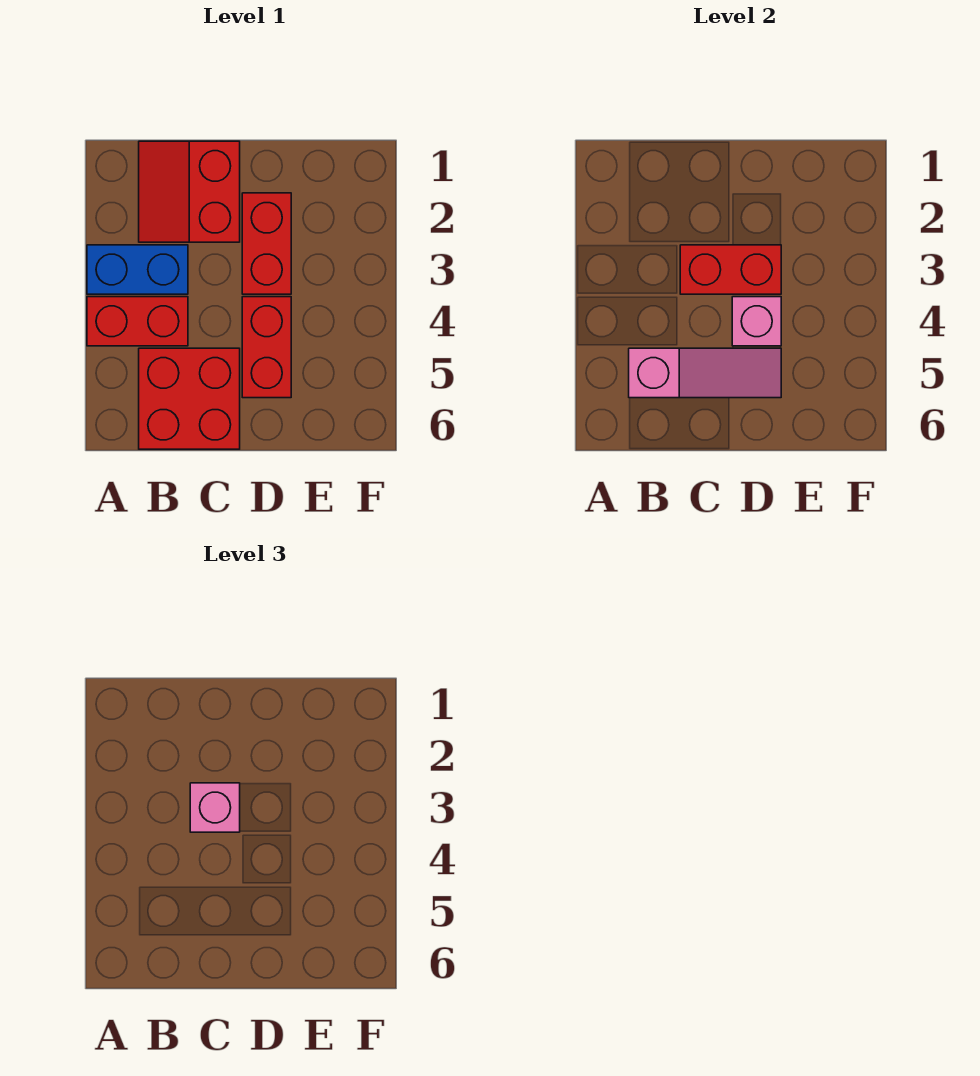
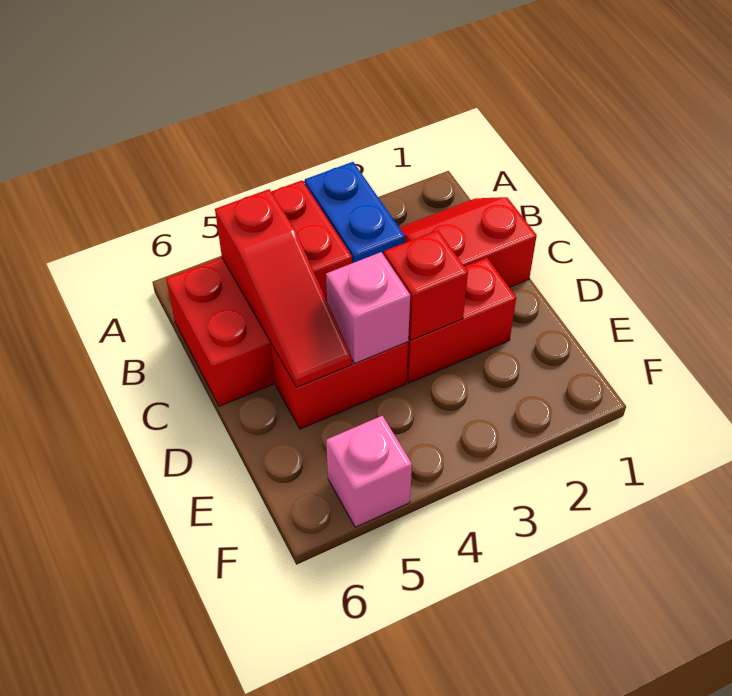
pink slope B5:D5 level 2 top B -> red slope B5:D5 level 2 top B
red brick C3:D3 level 2 -> red brick D3 level 2
pink brick C3 level 3 -> pink brick F5 level 1

